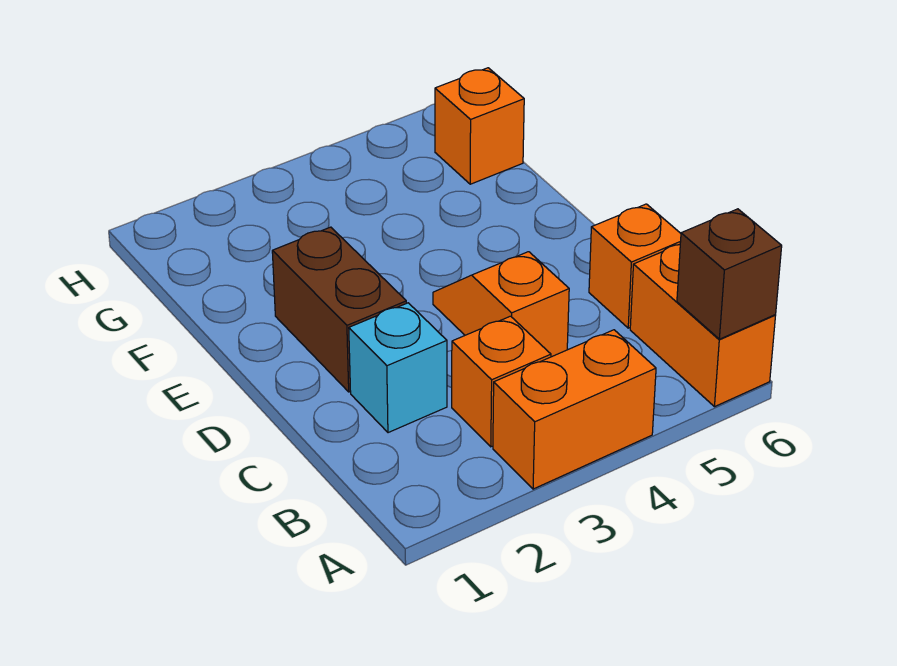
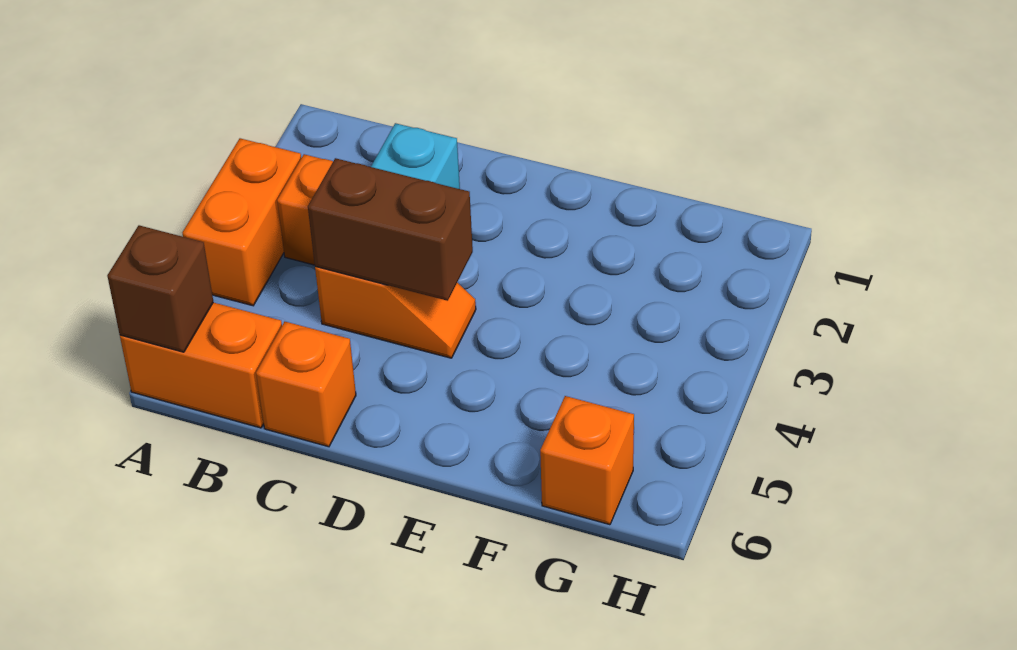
brown brick D2:E2 level 1 -> brown brick C4:D4 level 2

